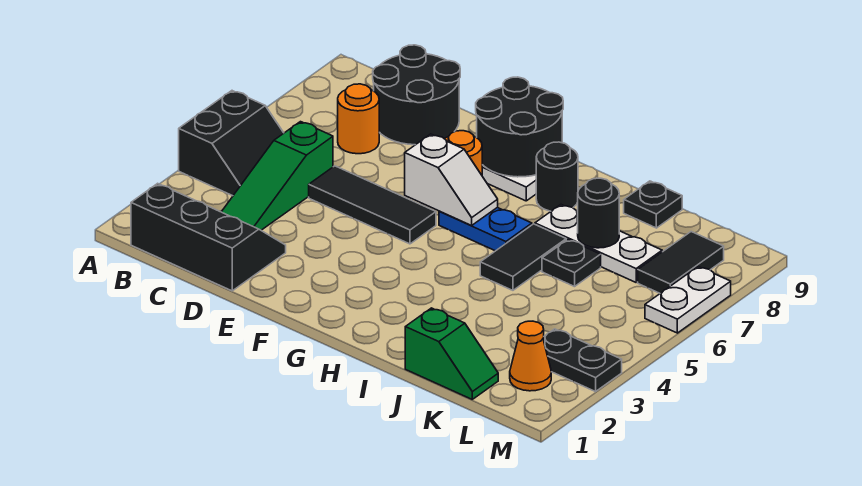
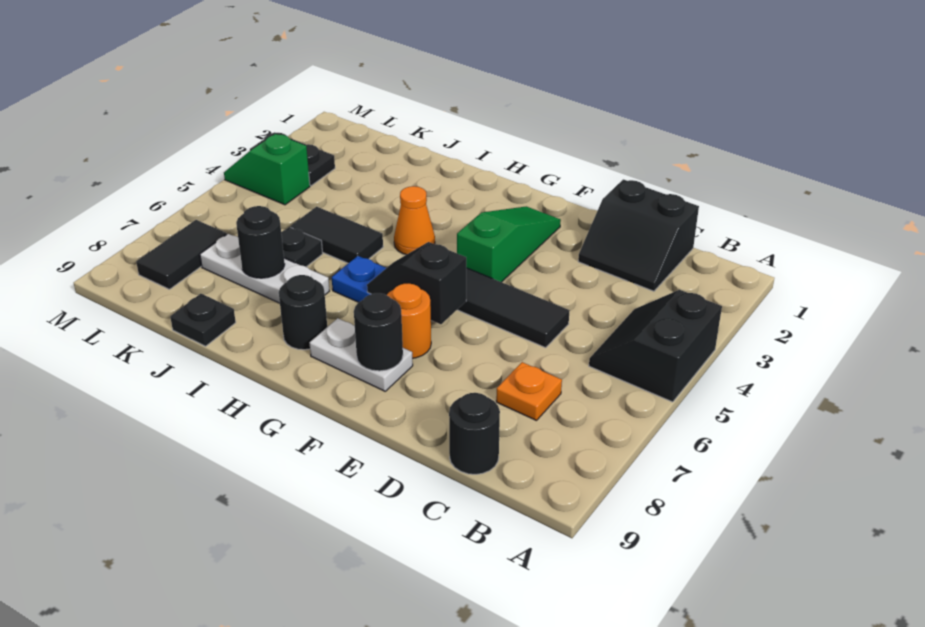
black slope B1:D2 level 1 top 1 -> black slope C1:D2 level 1 top 1
green slope C3:C5 level 1 top 5 -> green slope F2:F4 level 1 top 4
orange round brick C7 level 1 -> orange plate C7 level 1
black round brick C8:D9 level 1 -> black round brick C9 level 1
white slope F6:G6 level 2 top F -> black slope F6:G6 level 2 top F
black round brick F8:G9 level 2 -> black round brick F8 level 2
black tile I5:I6 level 1 -> black tile I5:J5 level 1
green slope J1:K1 level 1 top J -> green slope L4:M4 level 1 top L
orange cone L2 level 1 -> orange cone H4 level 1
white plate M6:M7 level 1 -> none

